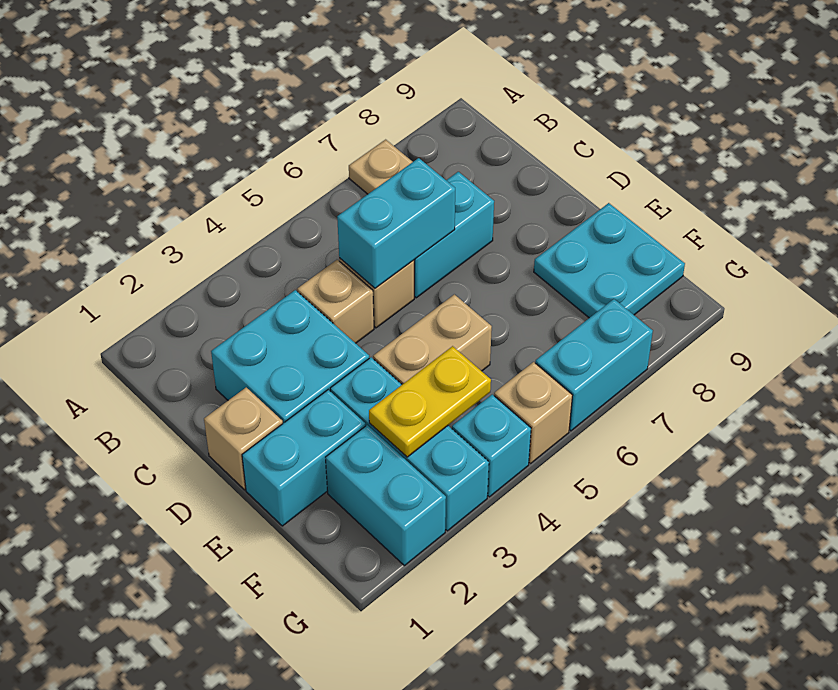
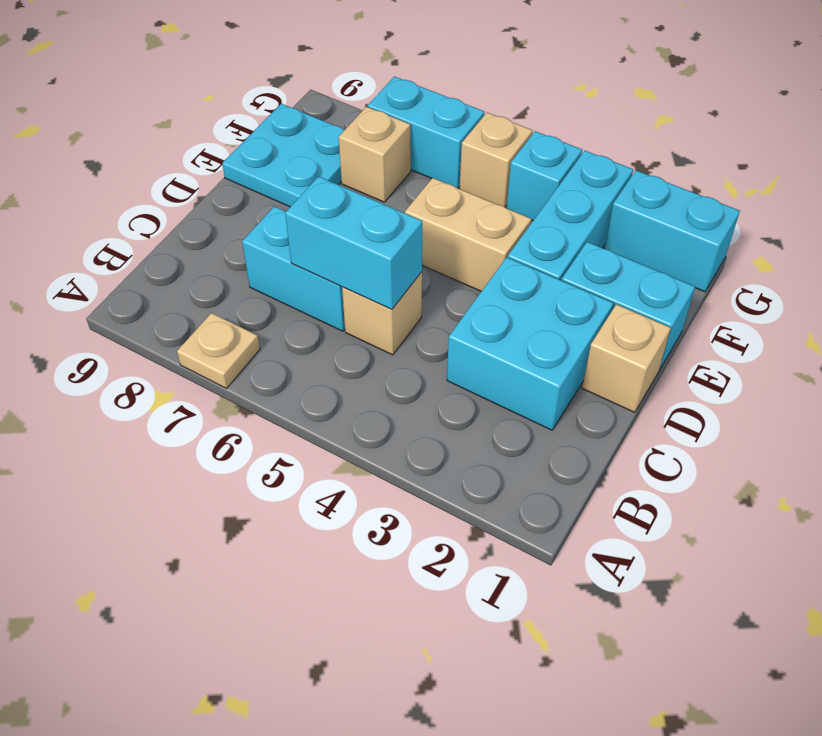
tan brick C4 level 1 -> tan brick F7 level 1
cyan brick F2:G2 level 1 -> cyan brick G1:G2 level 1
yellow plate F3:F4 level 2 -> none

